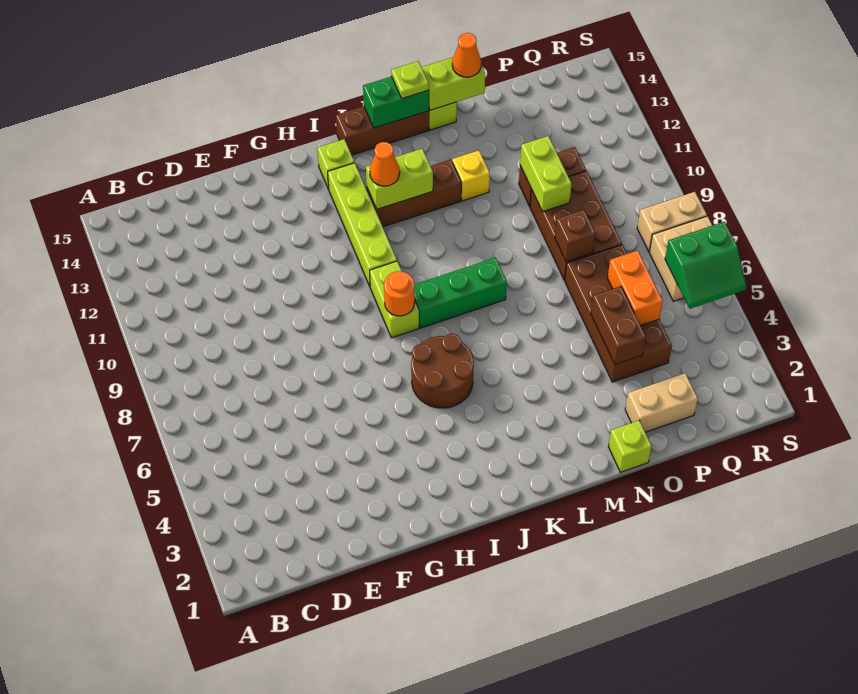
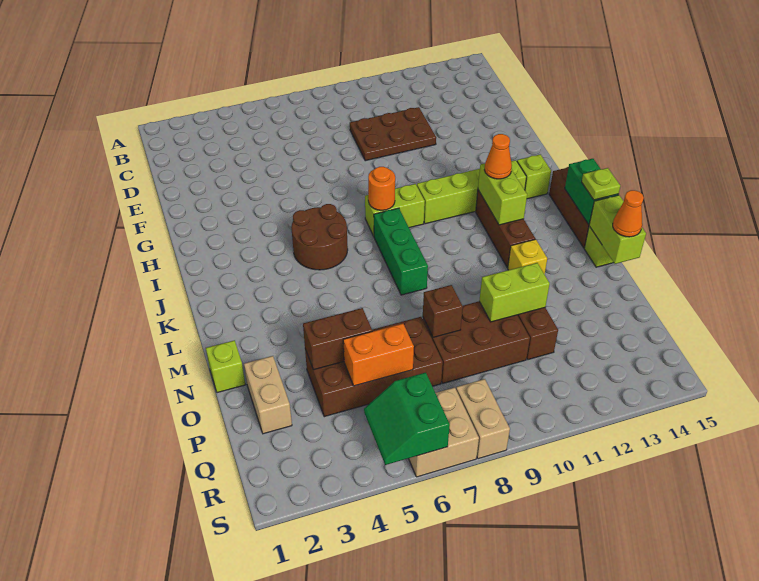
none -> brown plate D9:E11 level 1

